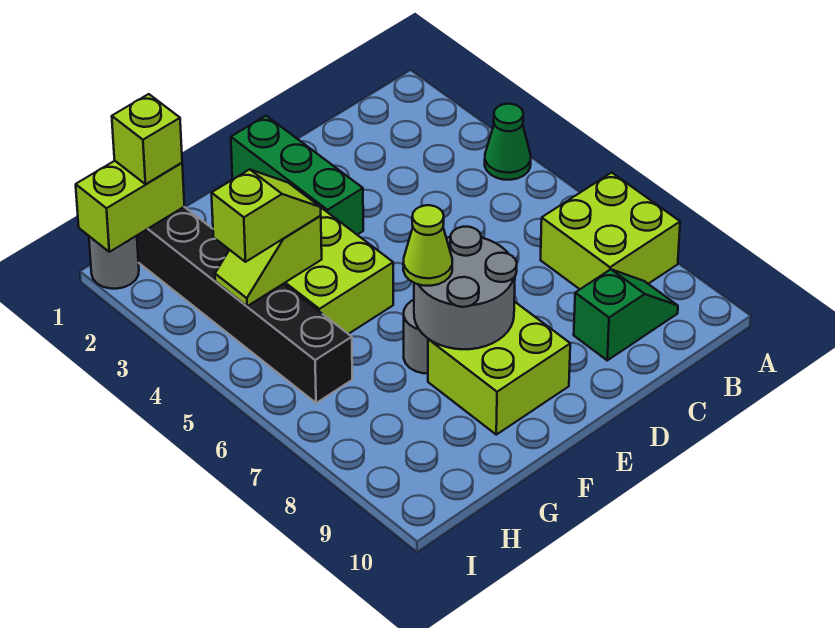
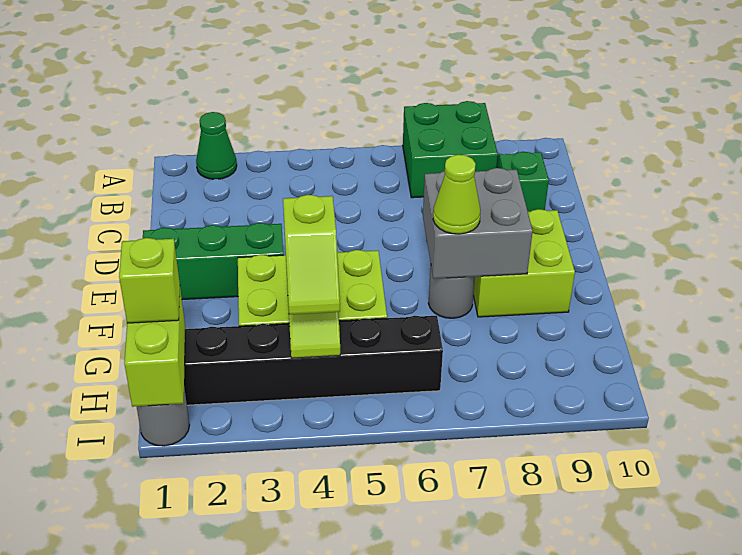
green cone A4 level 1 -> green cone A2 level 1
lime brick A7:B8 level 1 -> green brick A7:B8 level 1
grey round brick E7:F8 level 2 -> grey brick E7:F8 level 2
lime slope G4:H4 level 3 top H -> lime slope G4:H4 level 3 top G

